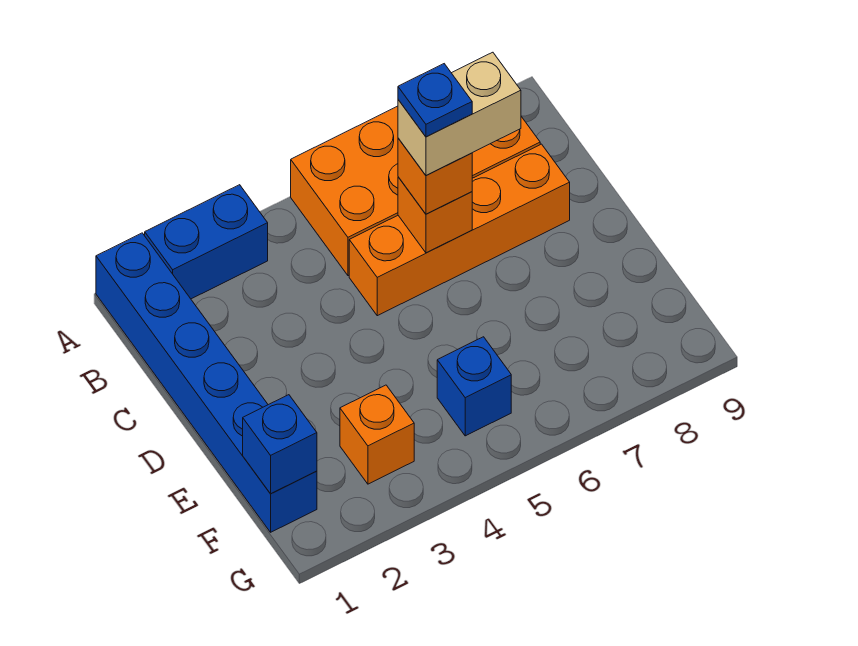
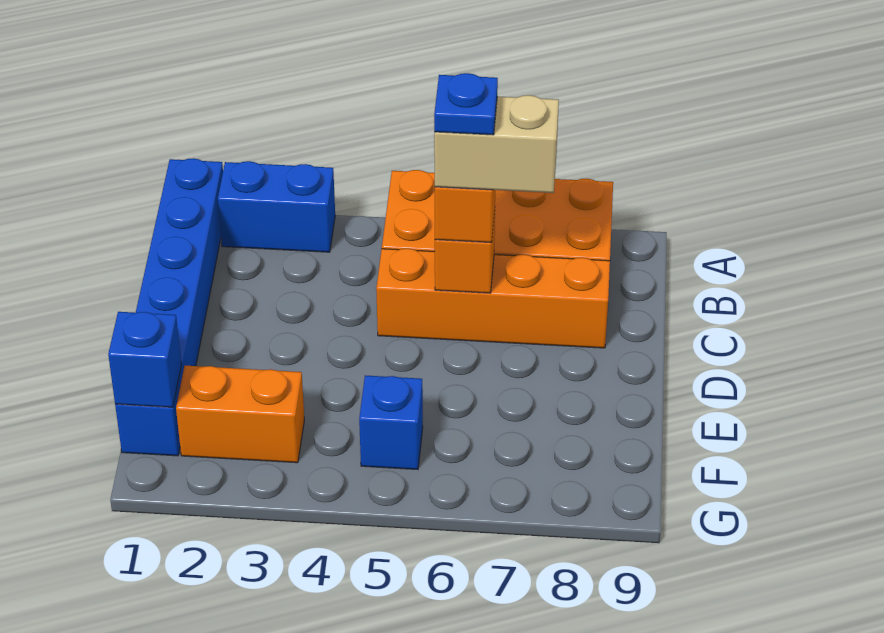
orange brick F3 level 1 -> orange brick F2:F3 level 1

